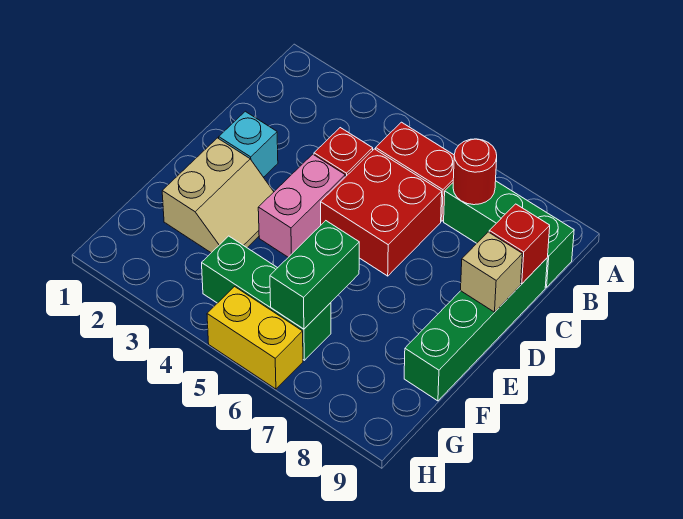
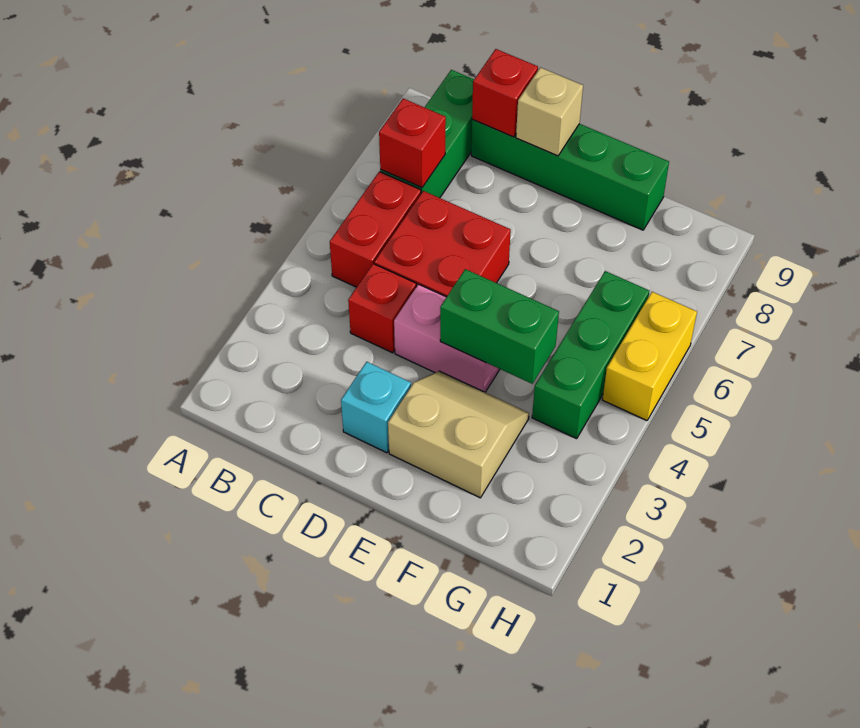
red round brick B7 level 2 -> red brick B7 level 2
green brick F6:G6 level 2 -> green brick E4:F4 level 2

